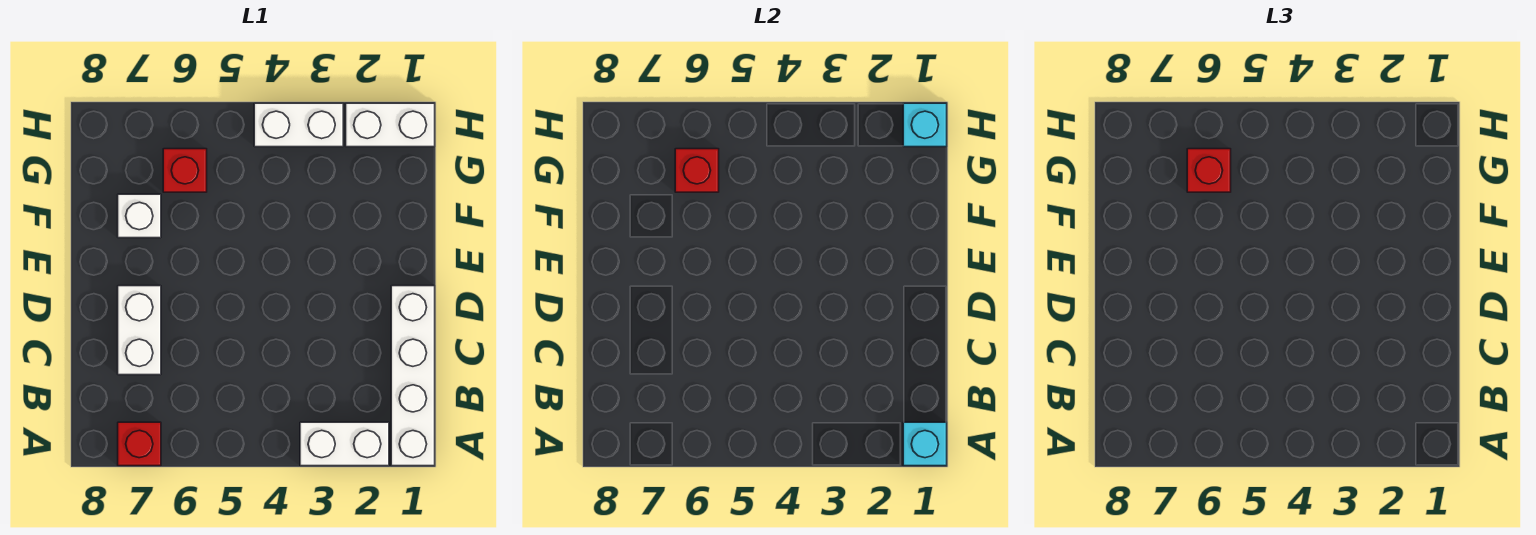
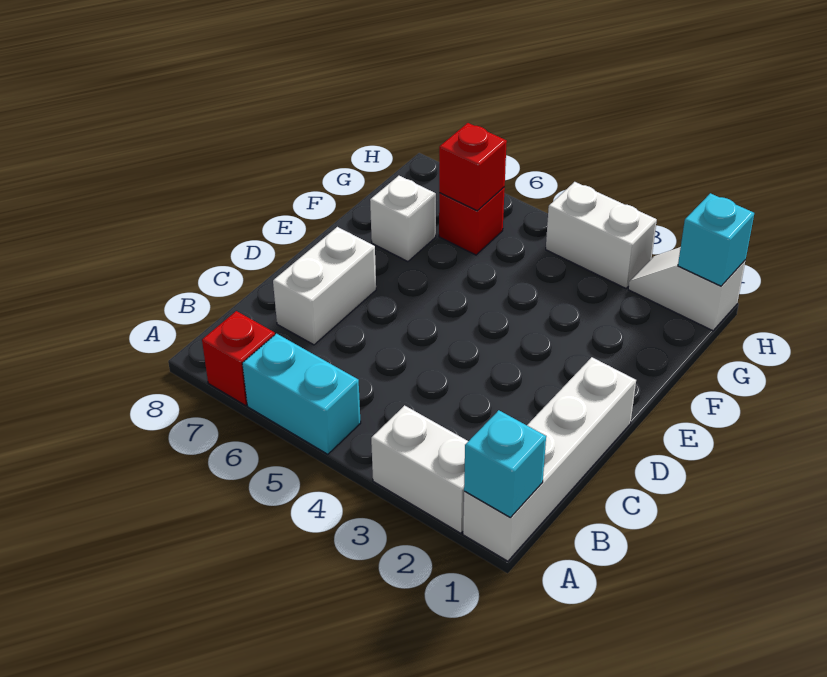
none -> cyan brick A5:A6 level 1
red brick G6 level 3 -> none
white brick H1:H2 level 1 -> white slope H1:H2 level 1 top 1

